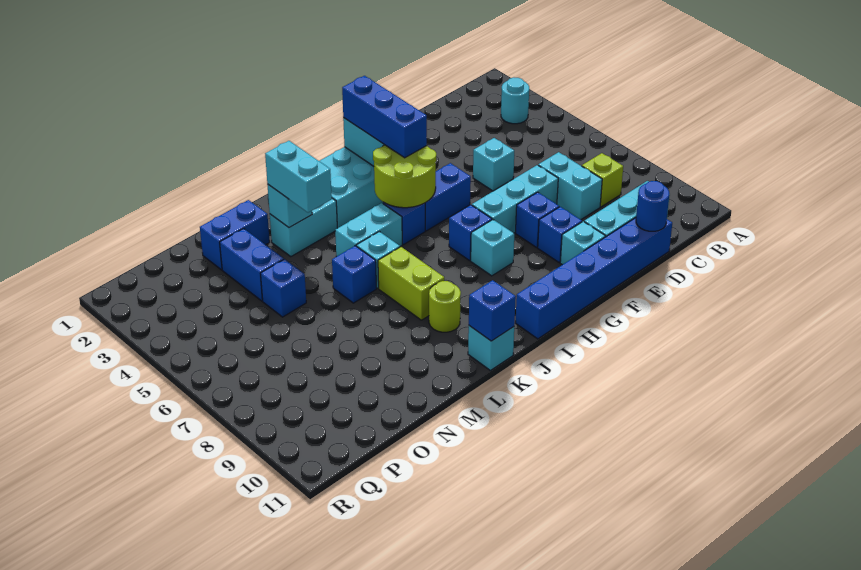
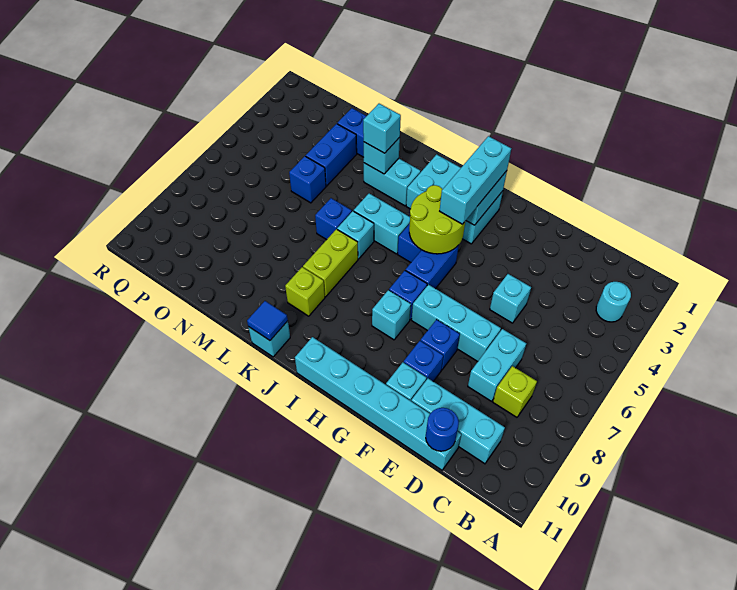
blue brick D11:I11 level 1 -> cyan brick D11:I11 level 1
blue brick G5:H5 level 1 -> blue brick H5:H6 level 1
blue brick H2:H4 level 3 -> cyan brick H2:H4 level 3
lime round brick K9 level 1 -> lime brick K9 level 1
blue brick K11 level 2 -> blue tile K11 level 2
cyan brick L3:L4 level 3 -> cyan brick L3 level 3

